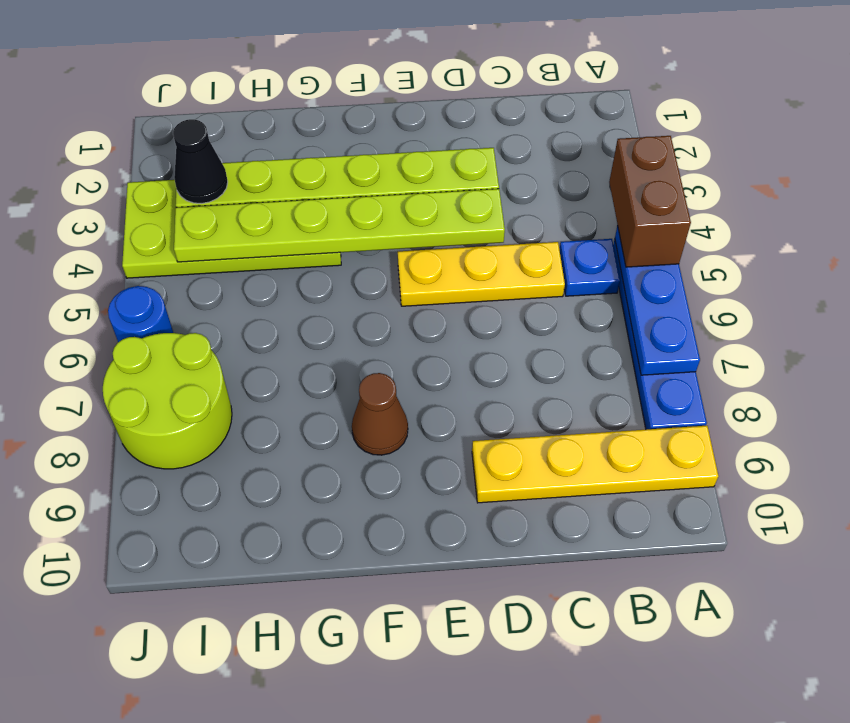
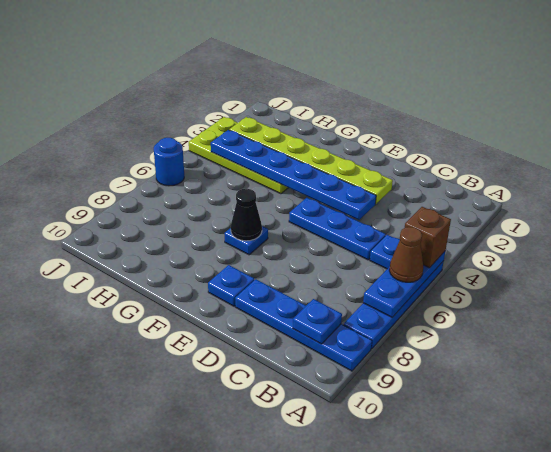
brown brick A4:A5 level 3 -> brown brick A5 level 3
yellow plate A9:D9 level 1 -> blue plate A9:D9 level 1
none -> blue plate B9 level 2
yellow plate C5:E5 level 1 -> blue plate C5:E5 level 1
lime plate D4:I4 level 2 -> blue plate D4:I4 level 2
none -> blue plate E9 level 1
none -> blue plate F7 level 1
brown cone F8 level 1 -> brown cone A6 level 3
black cone I3 level 3 -> black cone F7 level 2
lime round brick I7:J8 level 1 -> none

